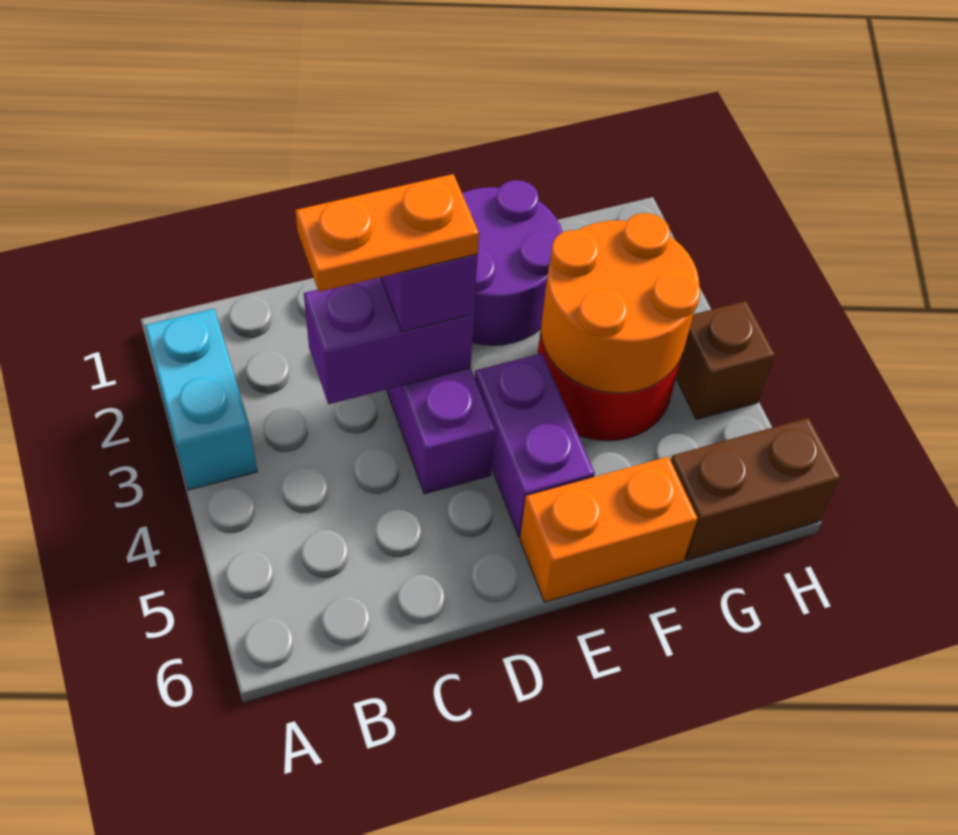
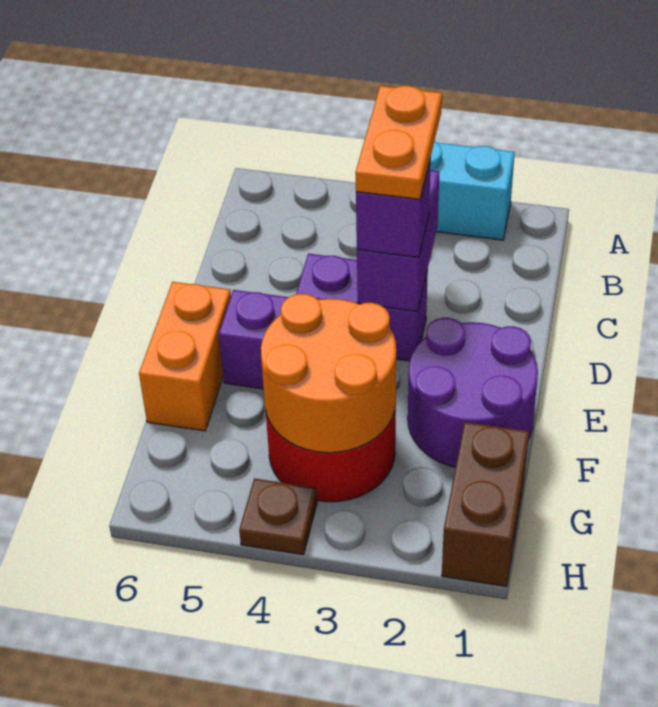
brown brick G6:H6 level 1 -> brown brick G1:H1 level 1
brown brick H4 level 1 -> brown plate H4 level 1

